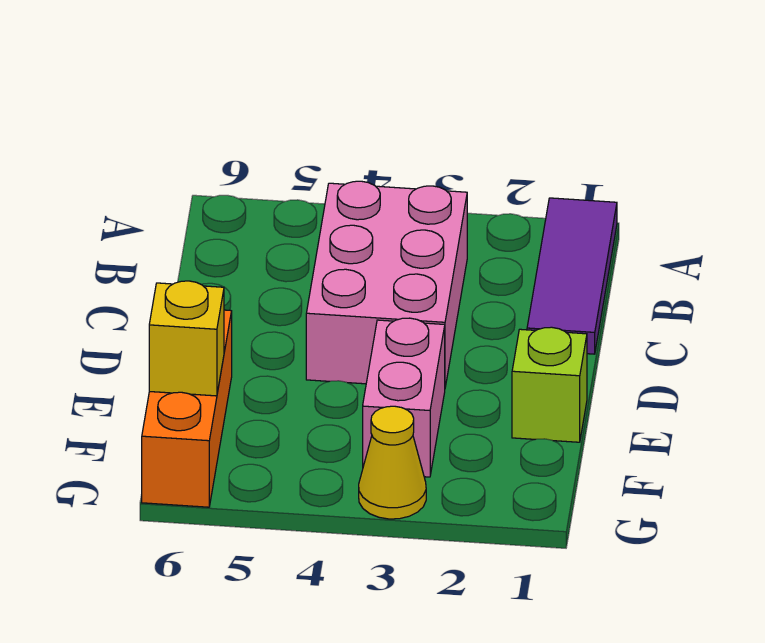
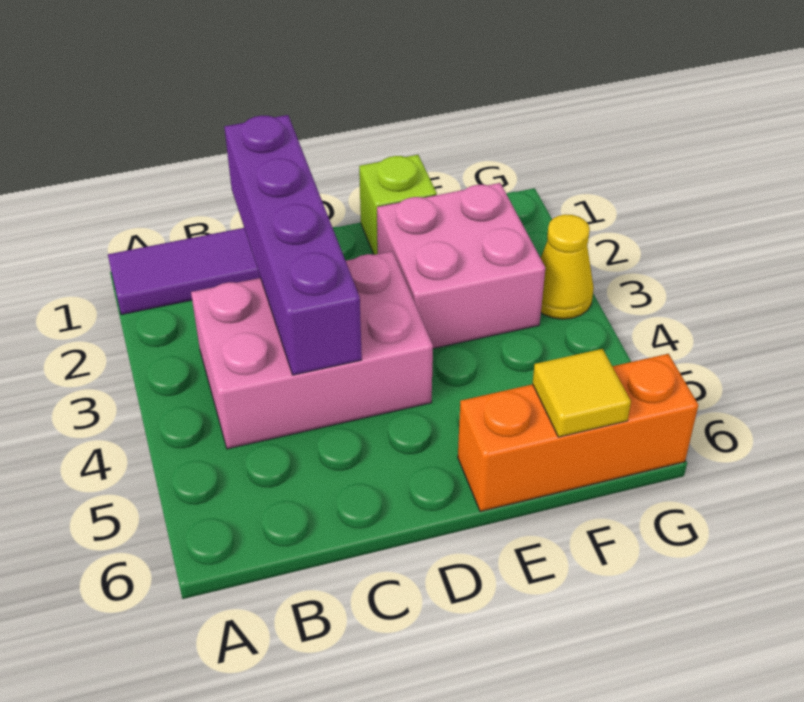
none -> purple brick C1:C4 level 2
pink brick E3:F3 level 1 -> pink brick E2:F3 level 1
yellow brick F6 level 2 -> yellow tile F6 level 2

